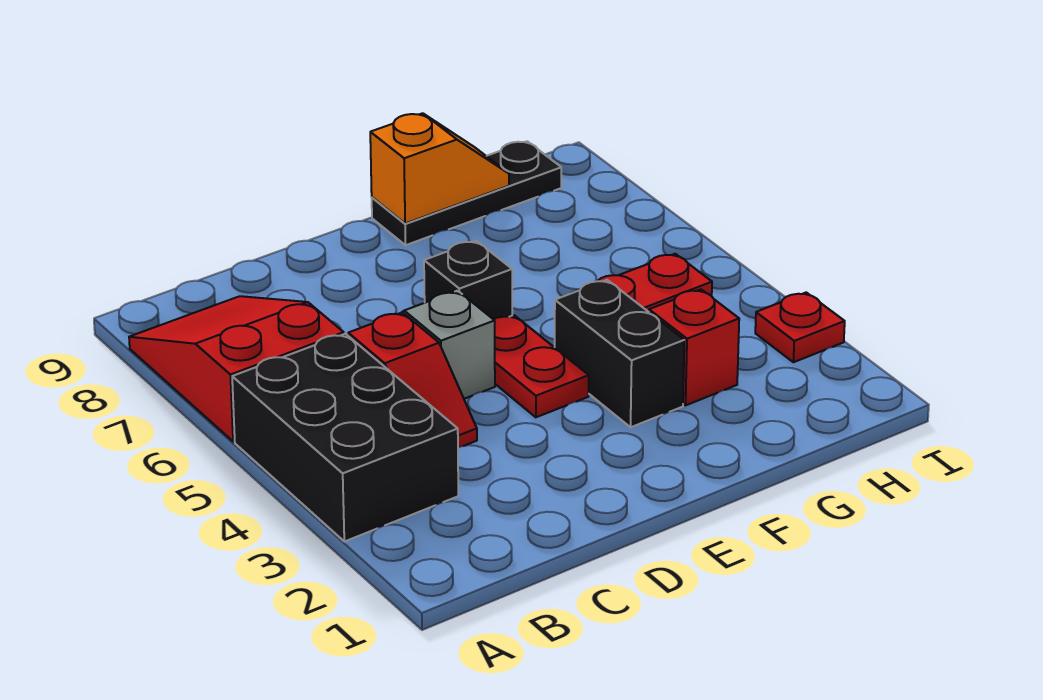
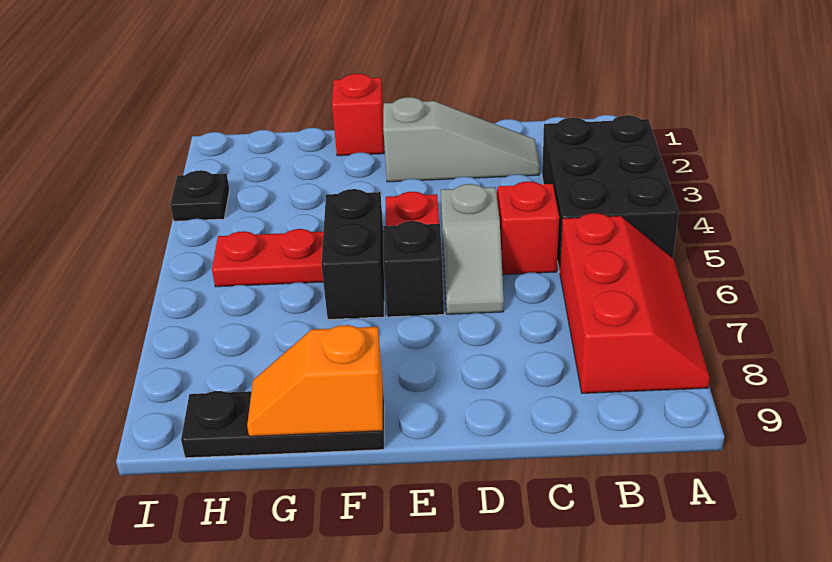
red slope A6:B8 level 1 top 6 -> red slope A6:B8 level 1 top B
none -> grey slope C2:E2 level 1 top E
black brick F3:F4 level 1 -> black brick F5:F6 level 1
red brick G3 level 1 -> red brick F1 level 1
red plate I3 level 1 -> black plate I3 level 1

